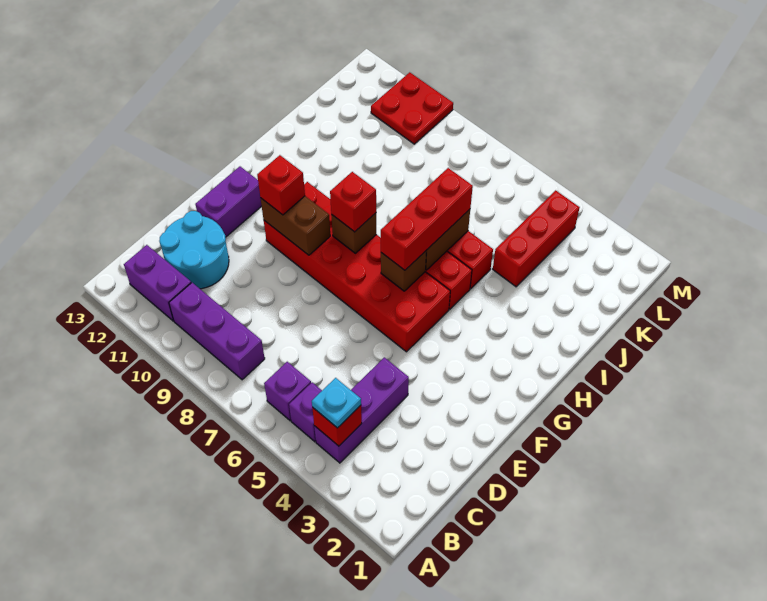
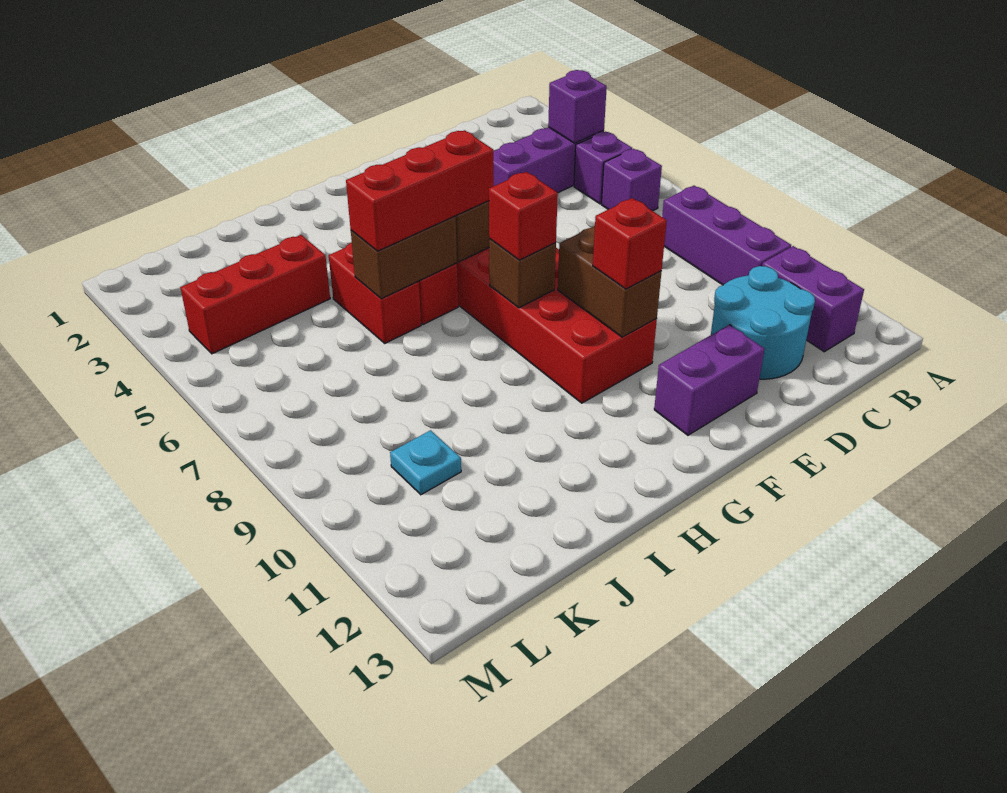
red brick B4 level 2 -> purple brick B4 level 2
cyan plate B4 level 3 -> cyan plate K10 level 1
red plate L10:M11 level 1 -> none

